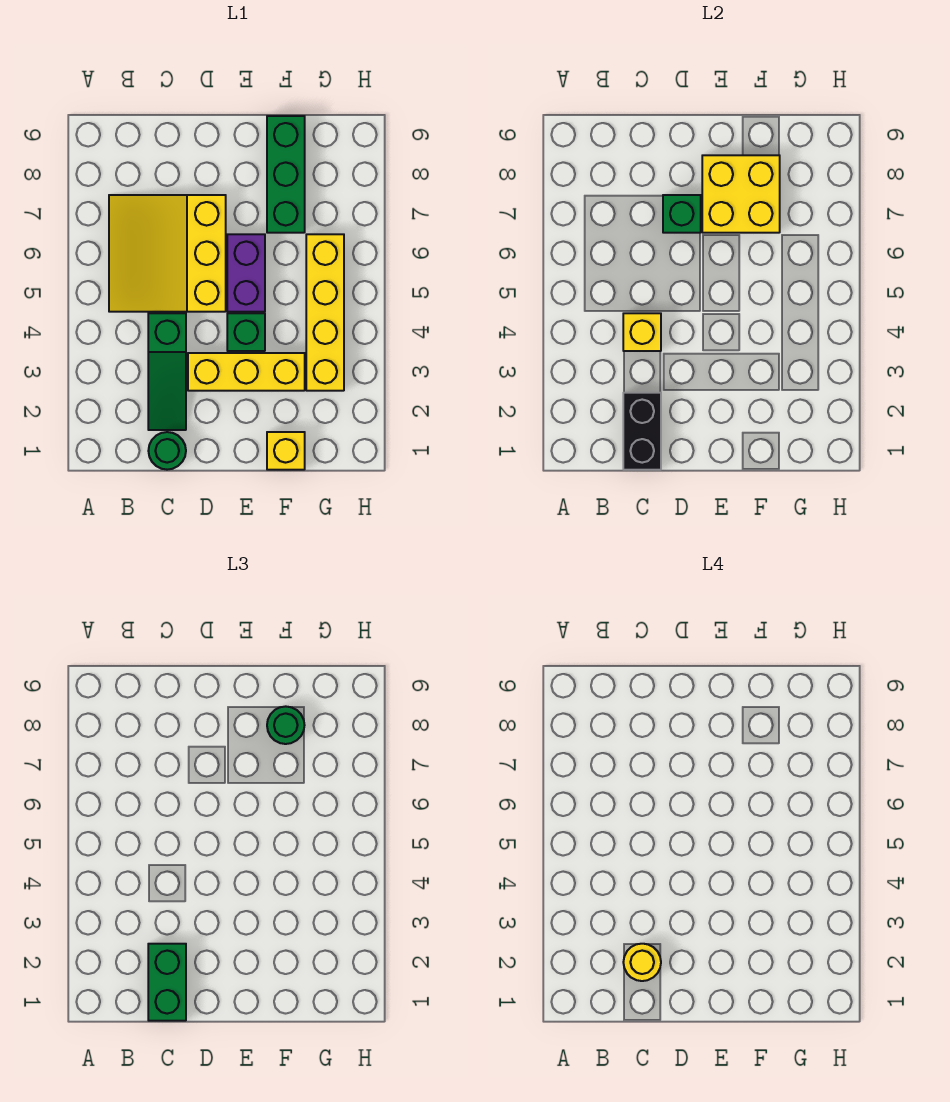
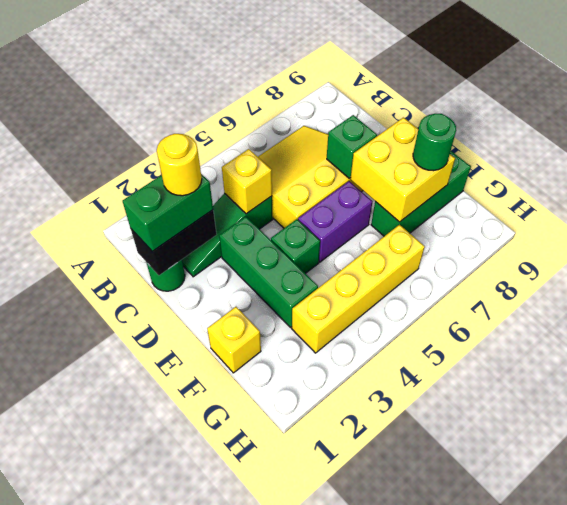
yellow brick D3:F3 level 1 -> green brick D3:F3 level 1

